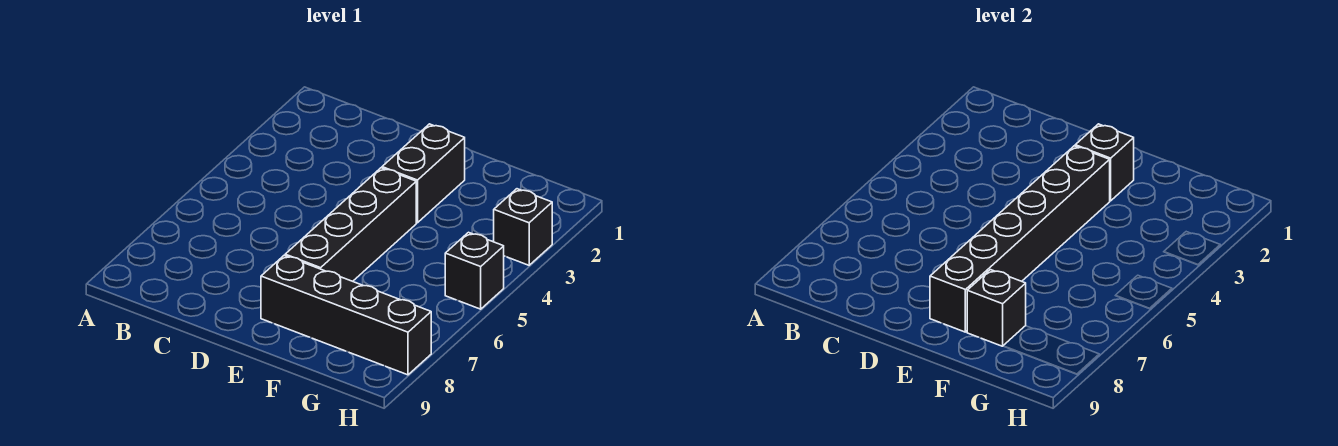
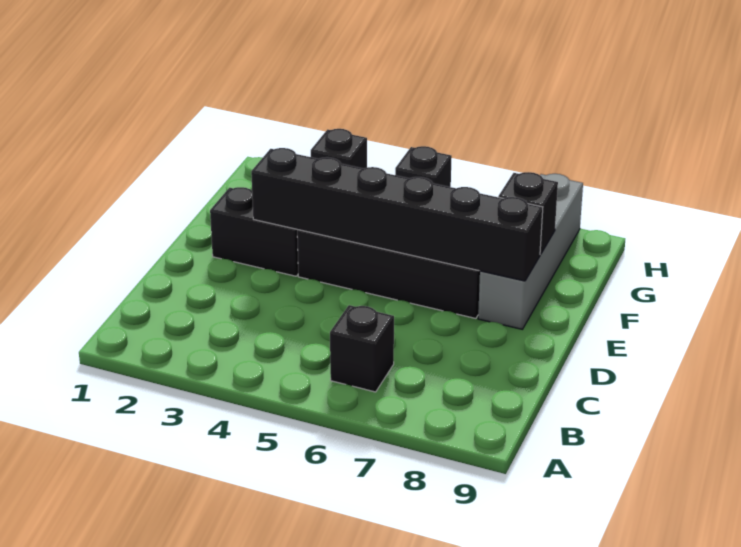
black brick E2 level 2 -> black brick B6 level 1
black brick E8:H8 level 1 -> grey brick E8:H8 level 1

